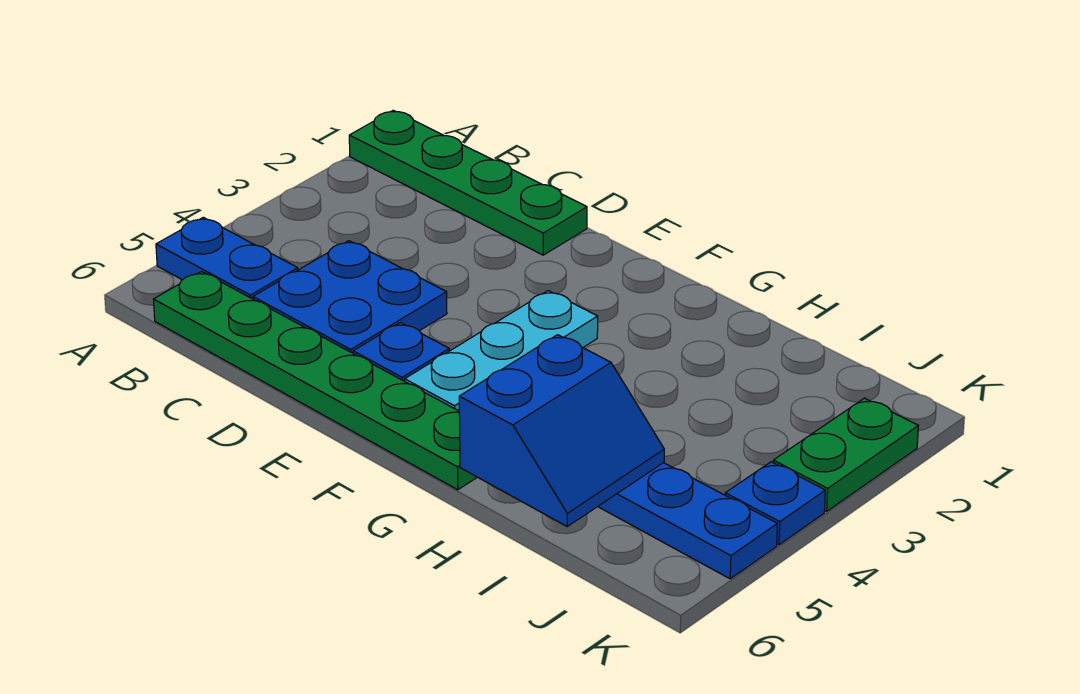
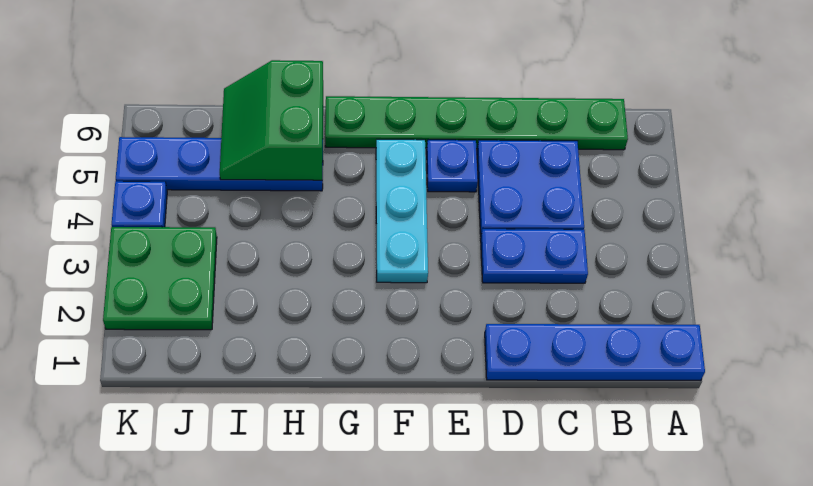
green plate A1:D1 level 1 -> blue plate A1:D1 level 1
blue plate A5:B5 level 1 -> blue plate C3:D3 level 1
blue slope H5:I6 level 2 top H -> green slope H5:I6 level 2 top H
green plate K2:K3 level 1 -> green plate J2:K3 level 1

